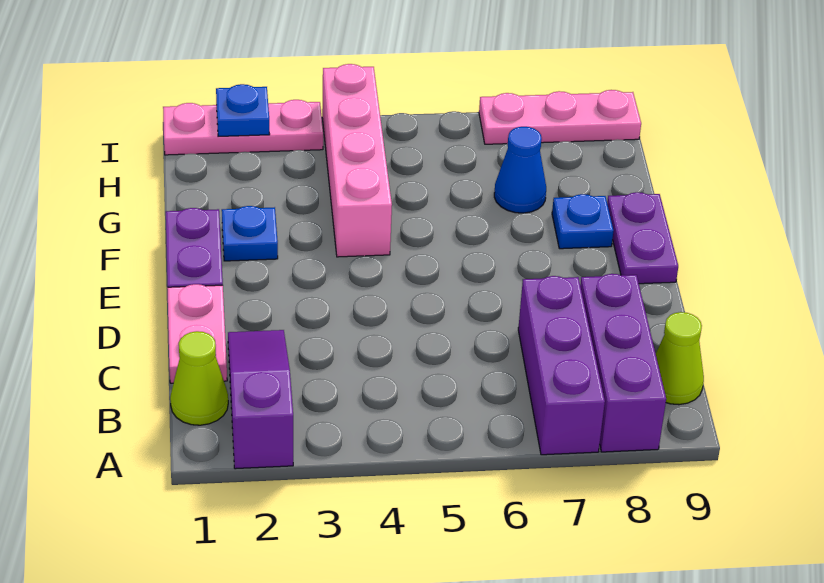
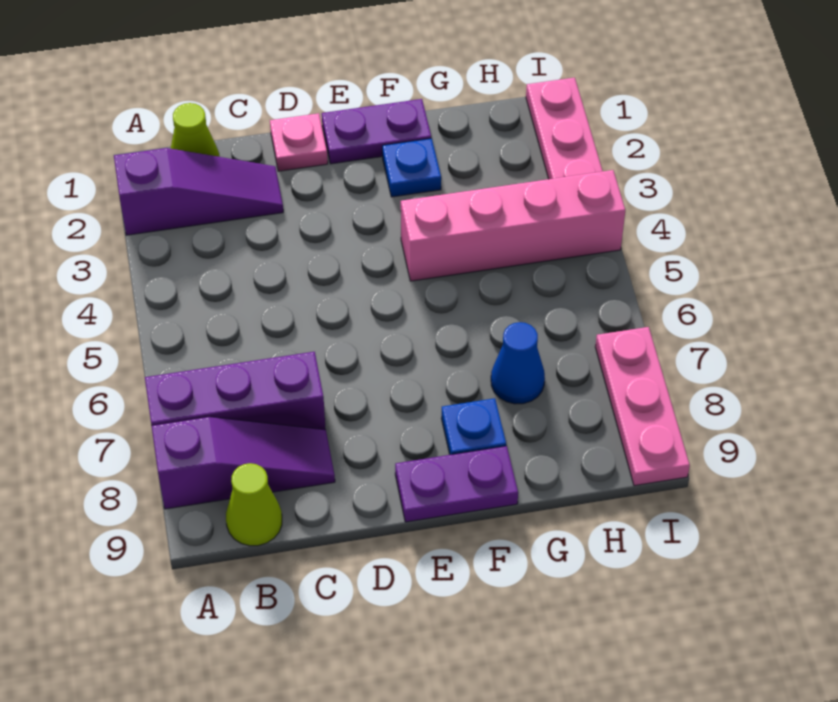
purple brick A8:C8 level 1 -> purple slope A8:C8 level 1 top A
pink plate C1:D1 level 1 -> pink plate D1 level 1
blue plate I2 level 2 -> none

